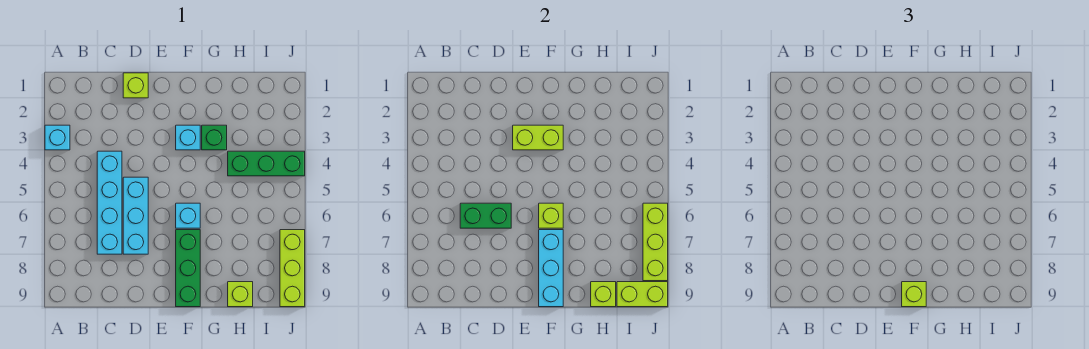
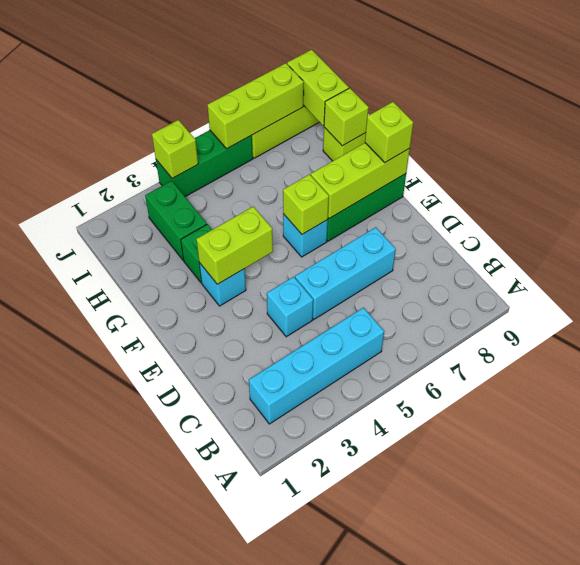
cyan brick A3 level 1 -> cyan brick D4 level 1
cyan brick C4:C7 level 1 -> cyan brick B2:B5 level 1
green brick C6:D6 level 2 -> green brick H3:I3 level 1
lime brick D1 level 1 -> lime brick J4 level 2
lime brick E3:F3 level 2 -> lime brick F3:F4 level 2
cyan brick F7:F9 level 2 -> lime brick F7:F9 level 2
green brick H4:J4 level 1 -> green brick J4:J6 level 1

